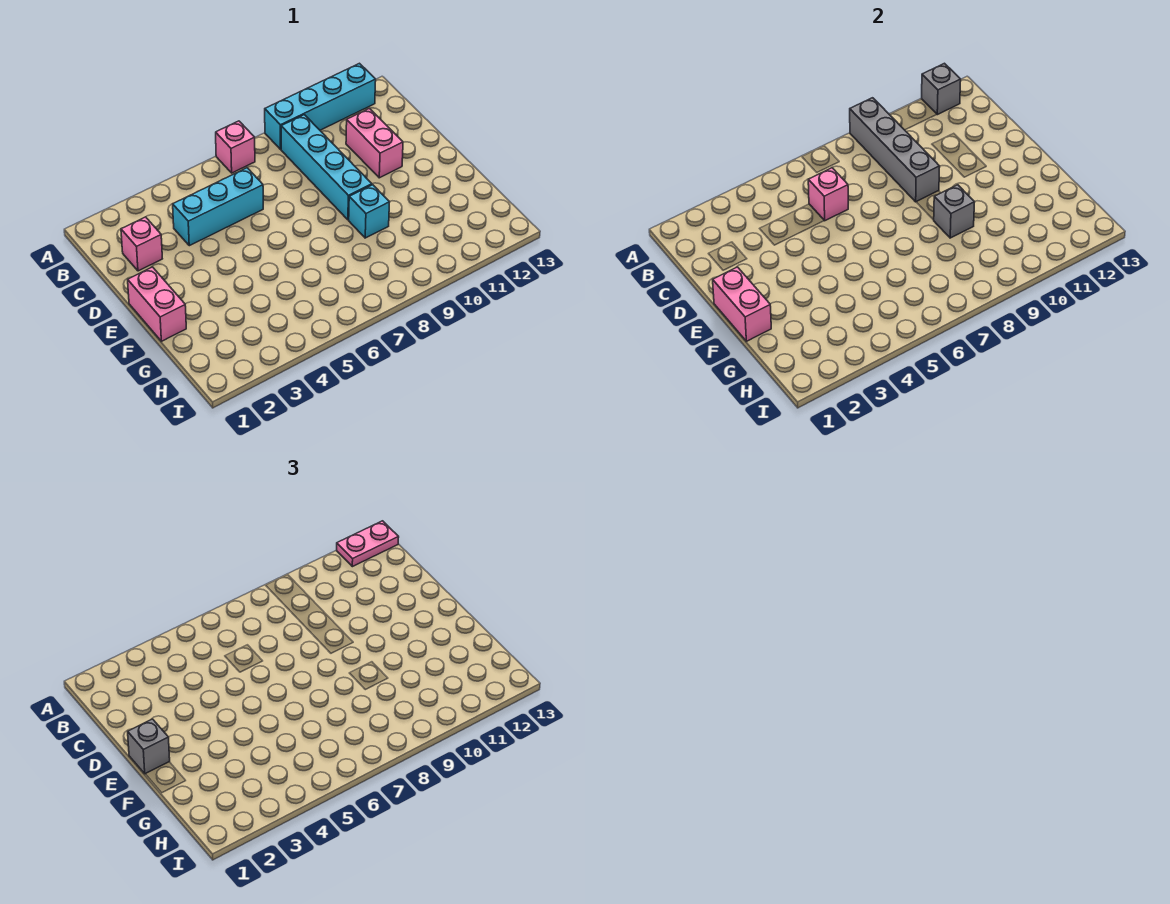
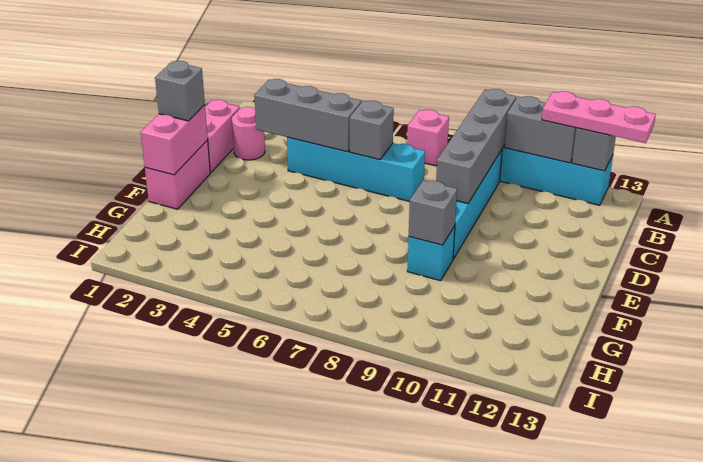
none -> grey brick A10:A11 level 2
pink plate A12:A13 level 3 -> pink plate A11:A13 level 3
pink brick C2 level 1 -> pink round brick C2 level 1
none -> grey brick C3:C5 level 2
cyan brick C4:C6 level 1 -> cyan brick C4:C7 level 1
pink brick C6 level 2 -> grey brick C6 level 2
pink brick C11:D11 level 1 -> pink brick C1:D1 level 1

